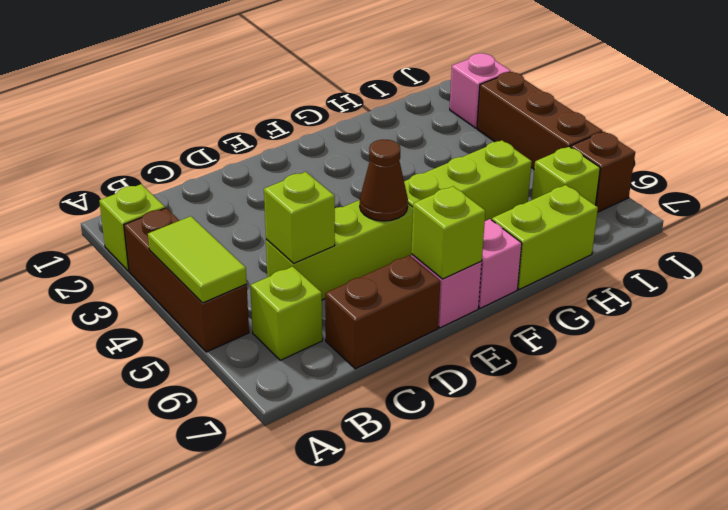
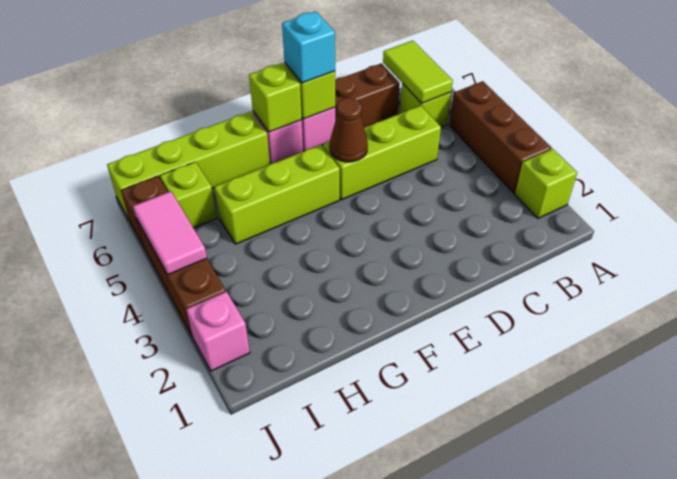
lime tile A4:A5 level 2 -> lime tile B6:B7 level 2
lime brick C5 level 2 -> lime brick F7 level 2
none -> cyan brick E7 level 3
lime brick G7:H7 level 1 -> lime brick G7:J7 level 1
none -> pink tile J4:J5 level 2

